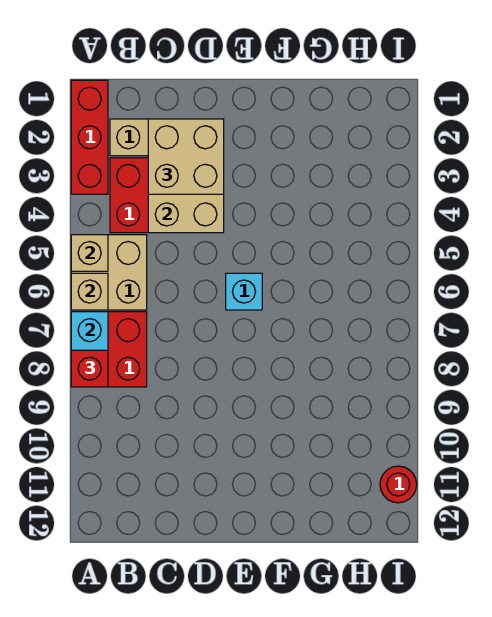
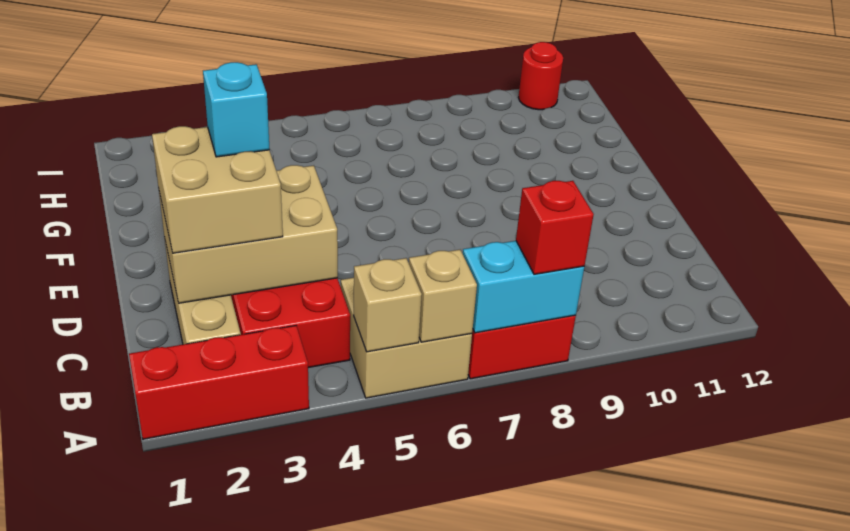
cyan brick E6 level 1 -> cyan brick D3 level 4

